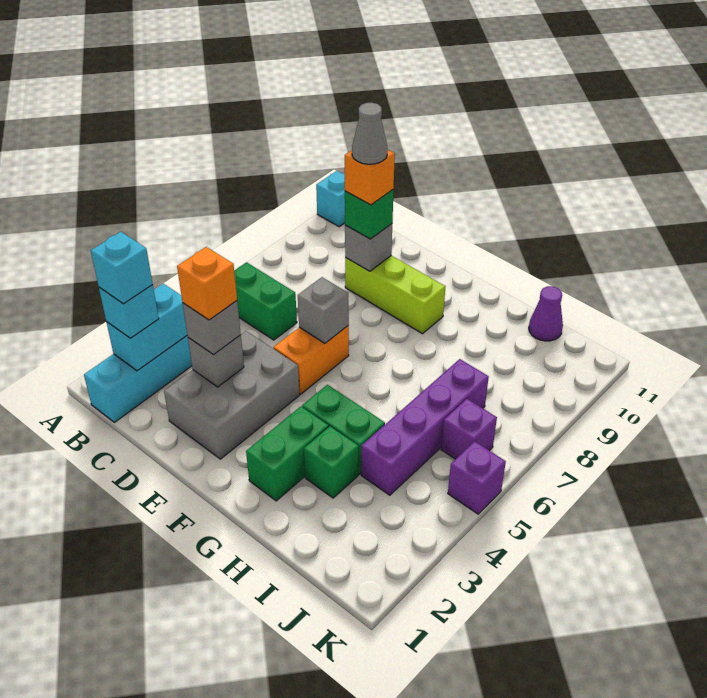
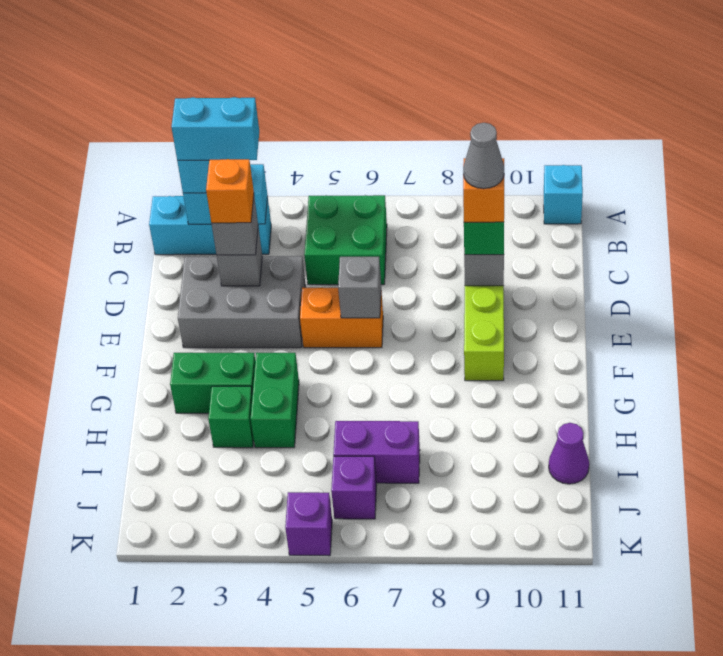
cyan brick B2 level 4 -> cyan brick B2:B3 level 4
green brick B6:C6 level 1 -> green brick B5:C6 level 1
purple brick I4:I7 level 1 -> purple brick I6:I7 level 1

